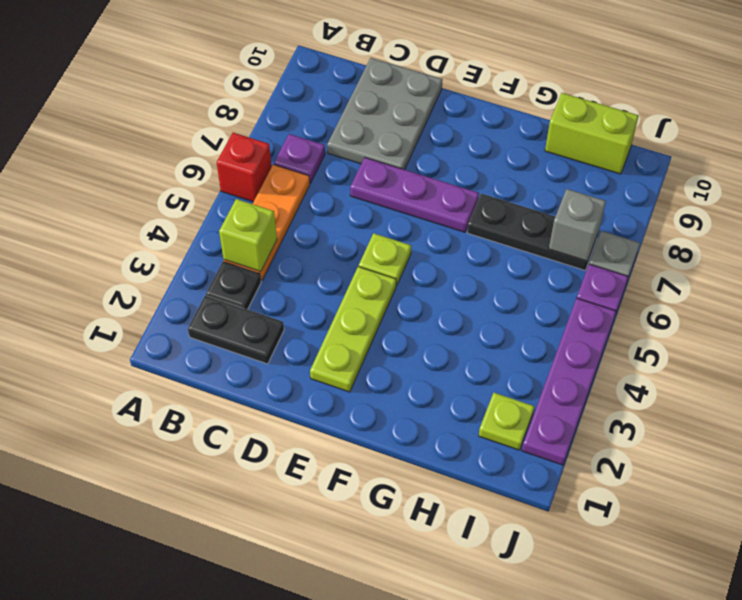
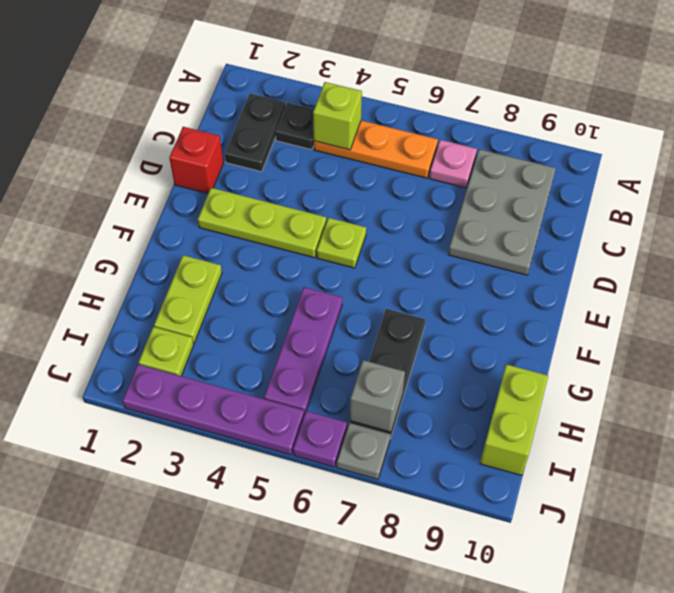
red brick A6 level 1 -> red brick D1 level 1
purple plate B7 level 1 -> pink plate B7 level 1
grey plate C8:D10 level 1 -> grey plate B8:D9 level 1
purple plate D7:F7 level 1 -> purple plate G5:I5 level 1
none -> lime plate G2:H2 level 1

